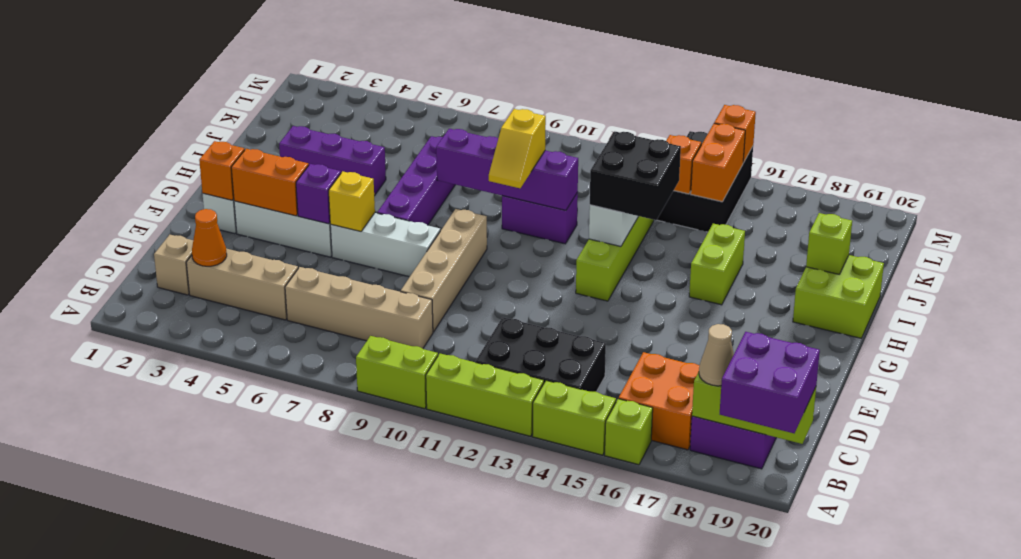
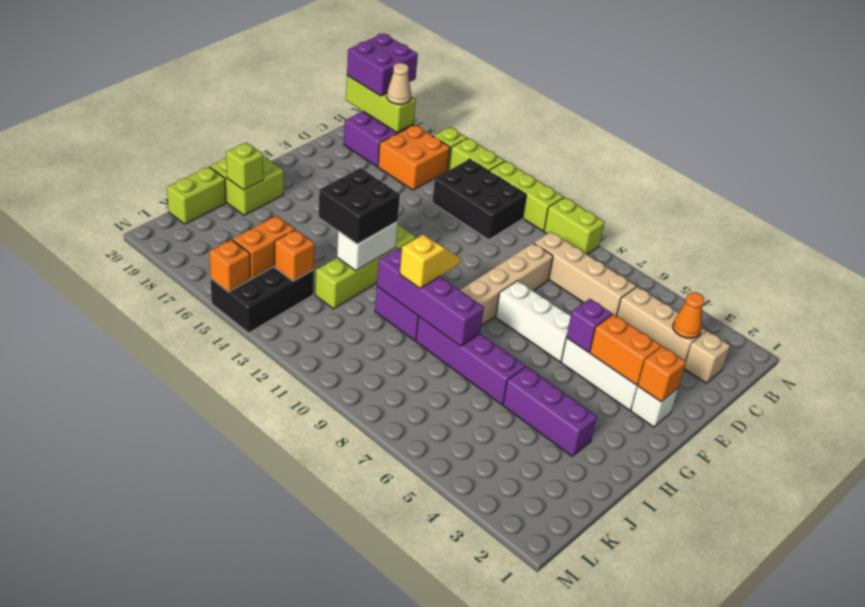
yellow brick F6 level 2 -> none
purple brick G7:J7 level 1 -> purple brick I6:I9 level 1
lime brick H16:I16 level 1 -> lime brick J20:K20 level 1

